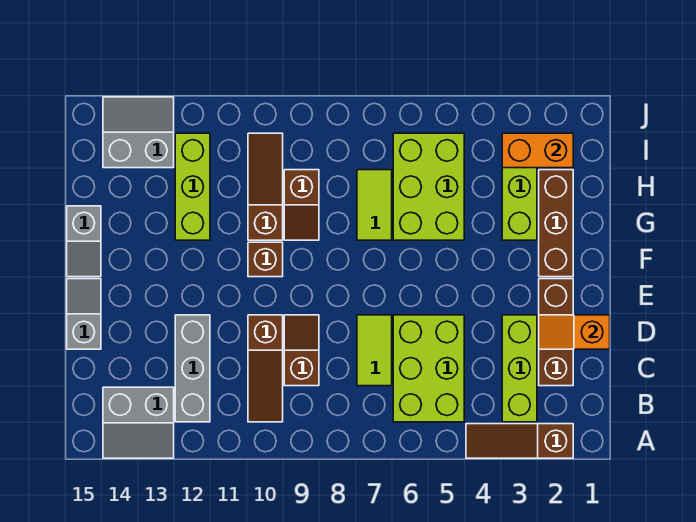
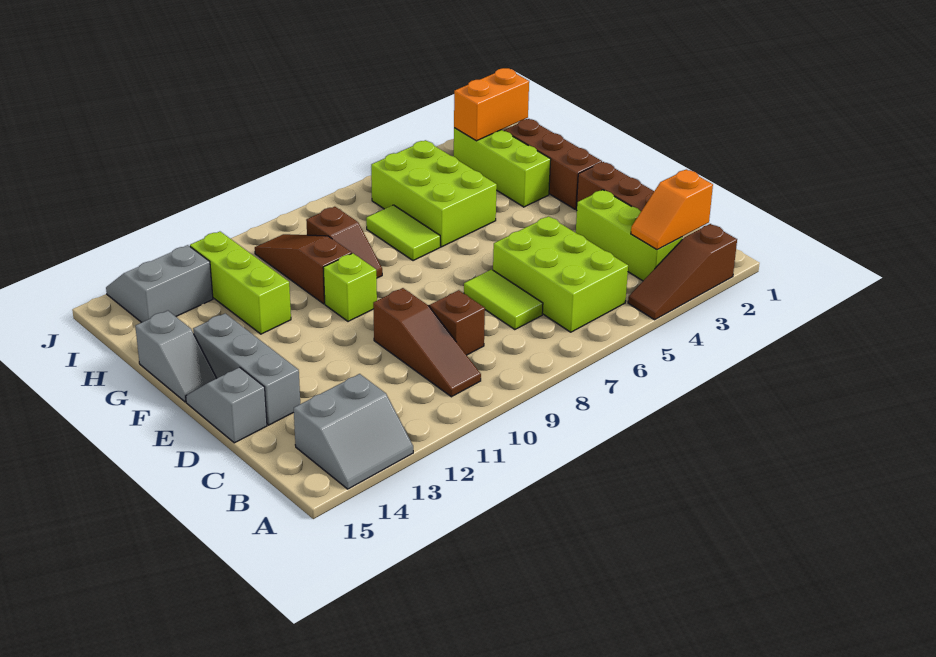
grey brick B12:D12 level 1 -> grey brick D14:F14 level 1
orange slope D1:D2 level 2 top 1 -> orange slope B2:B3 level 2 top 2
brown brick F10 level 1 -> lime brick F10 level 1

